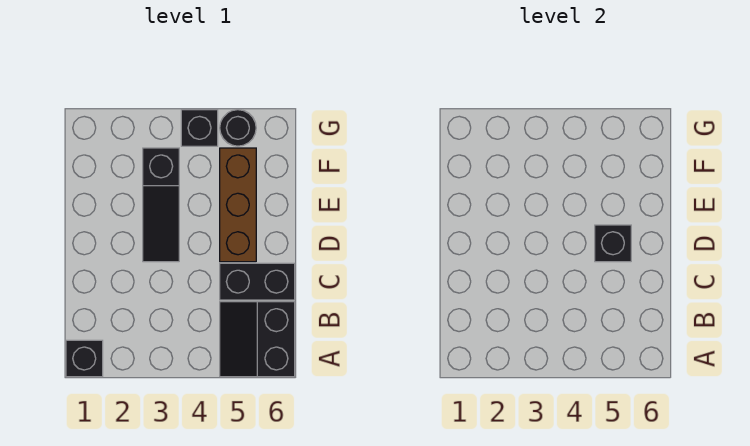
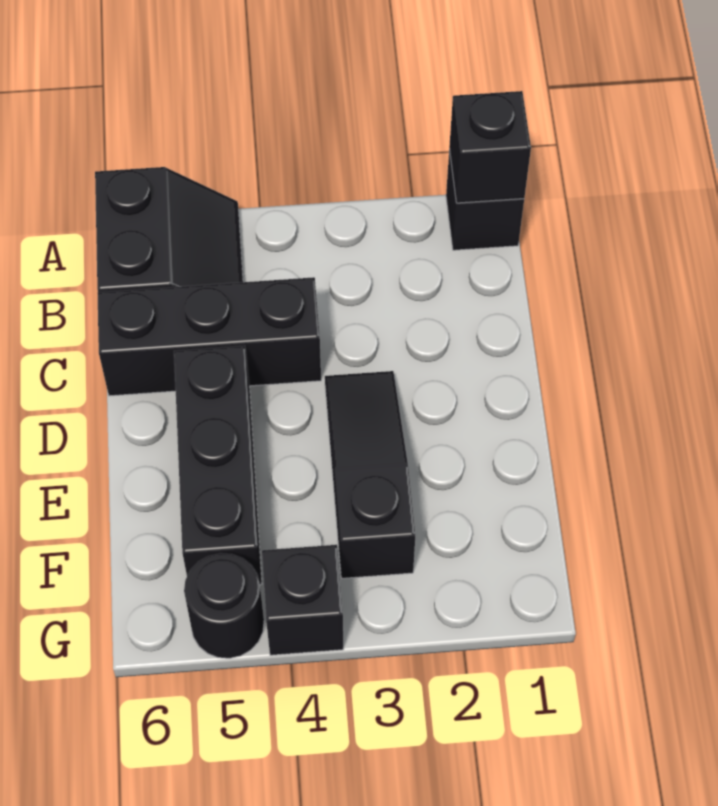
black brick C5:C6 level 1 -> black brick C4:C6 level 1
brown brick D5:F5 level 1 -> black brick D5:F5 level 1
black brick D5 level 2 -> black brick A1 level 2

